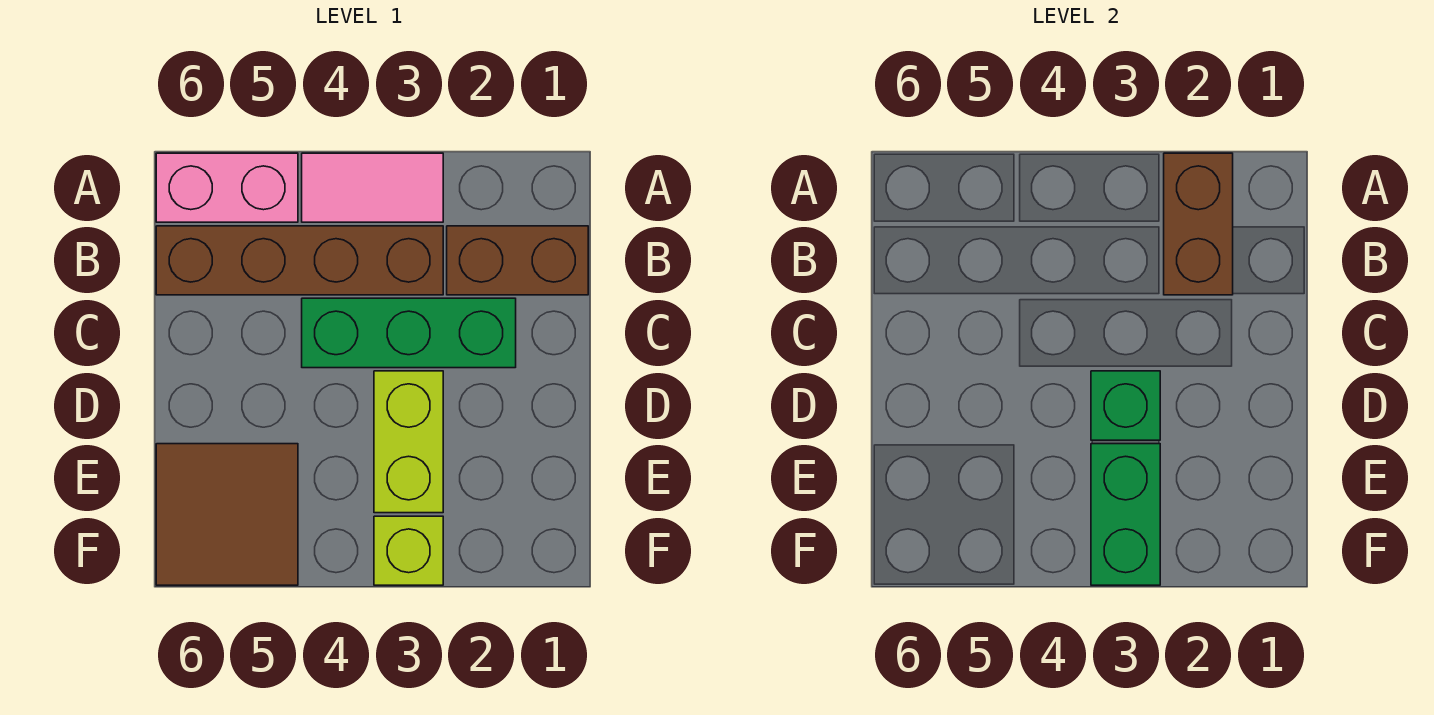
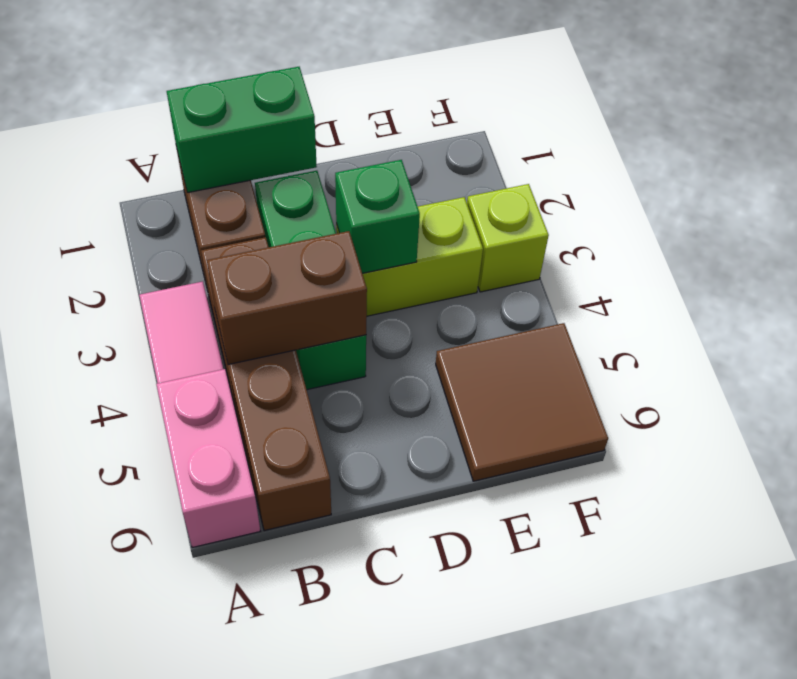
brown brick A2:B2 level 2 -> brown brick B4:C4 level 2
green brick E3:F3 level 2 -> green brick B1:C1 level 2

